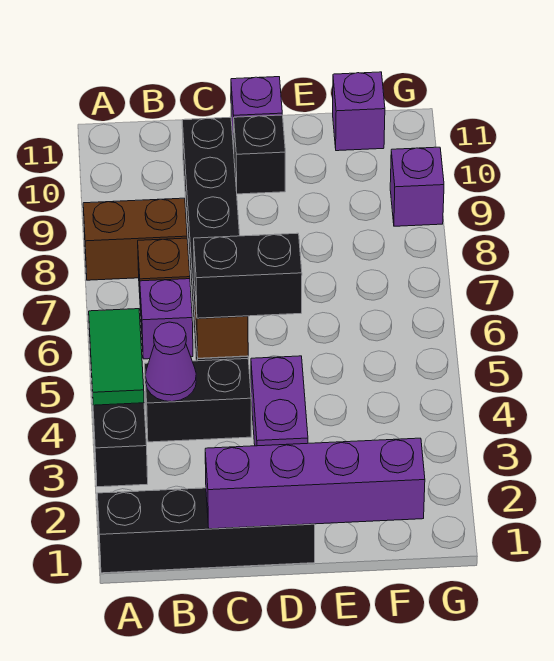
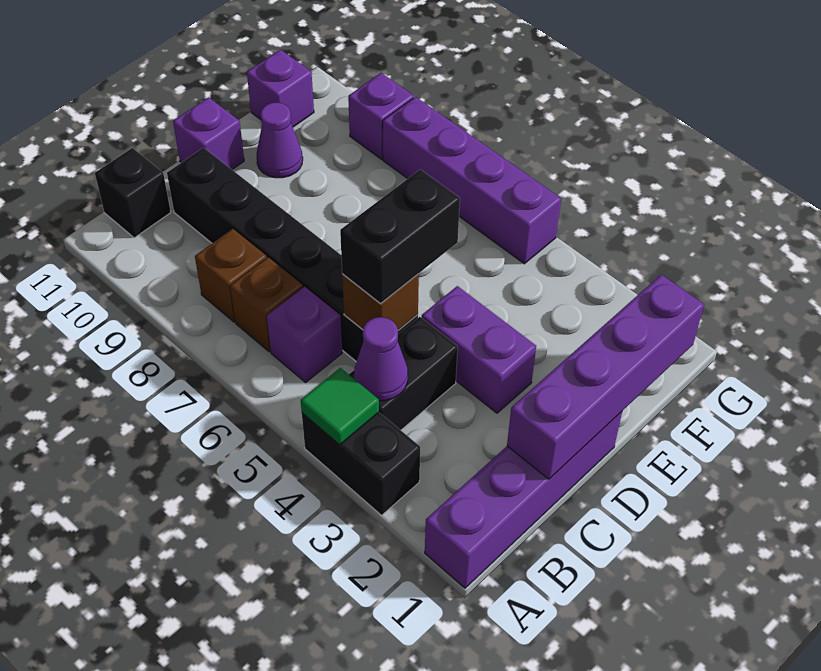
black brick A1:D1 level 1 -> purple brick A1:D1 level 1
green tile A4:A5 level 2 -> green tile A4 level 2
brown brick A8:B8 level 1 -> brown brick B8 level 1
black brick D10 level 1 -> black brick B11 level 1
none -> purple cone E10 level 1
none -> purple brick G5:G8 level 1

